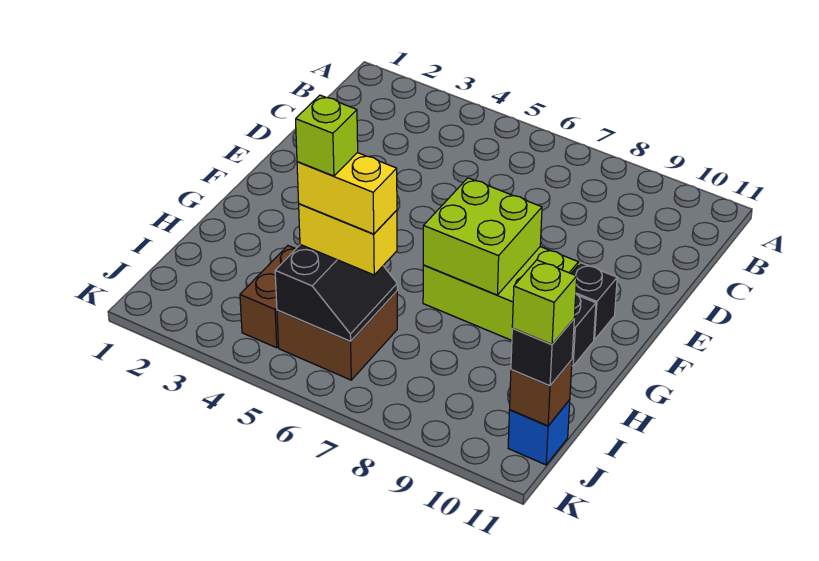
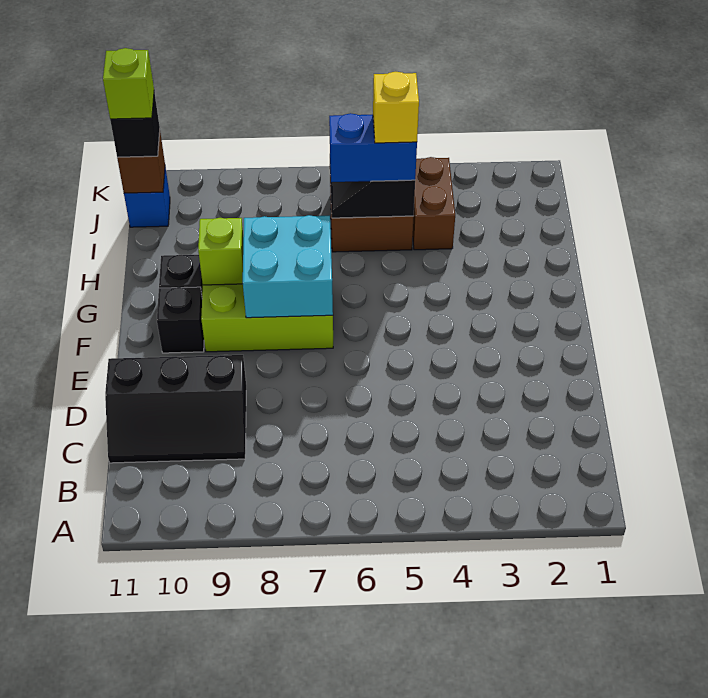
none -> black slope C9:D11 level 1 top D
lime brick F7:G8 level 2 -> cyan brick F7:G8 level 2
yellow brick I5:I6 level 3 -> blue brick I5:I6 level 3
yellow brick I5:I6 level 4 -> yellow brick I5 level 4
lime brick I5 level 5 -> lime brick G9 level 2

